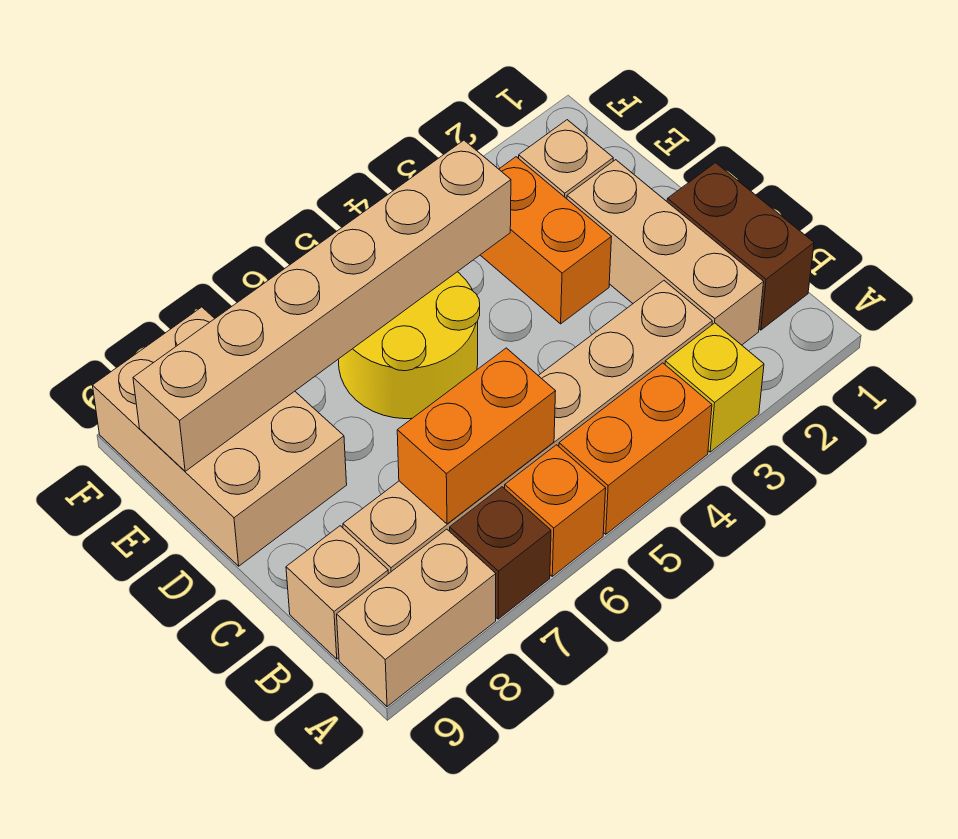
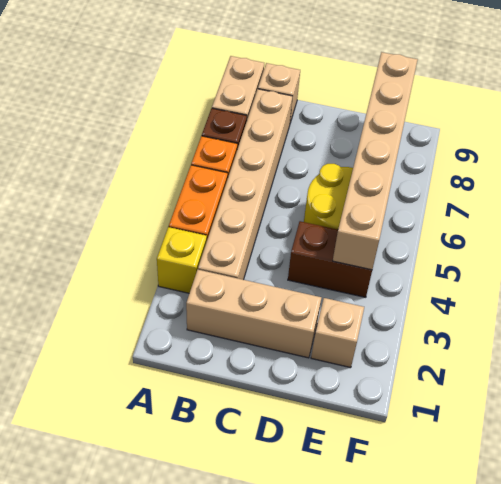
brown brick B1:C1 level 1 -> brown brick D4:E4 level 1
orange brick B6:B7 level 2 -> none
orange brick D3:E3 level 1 -> none
tan brick D8:F9 level 1 -> none

